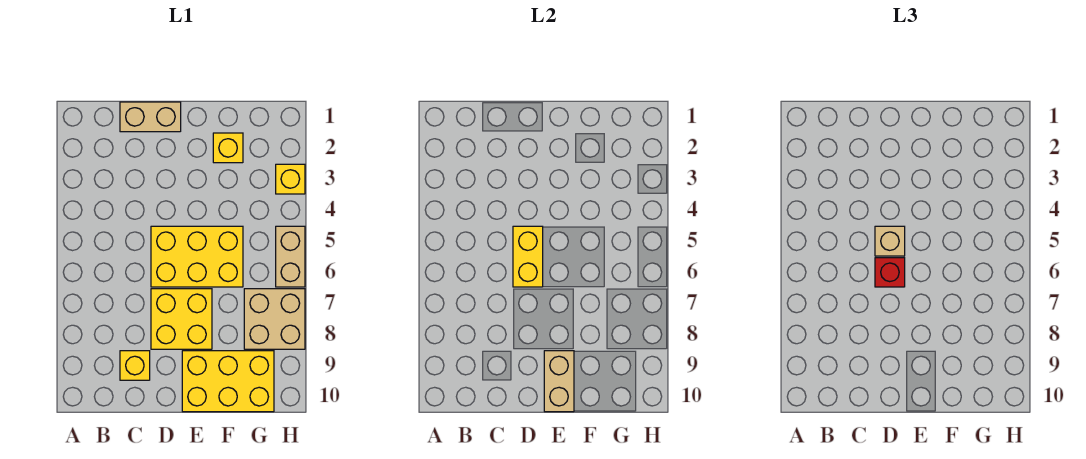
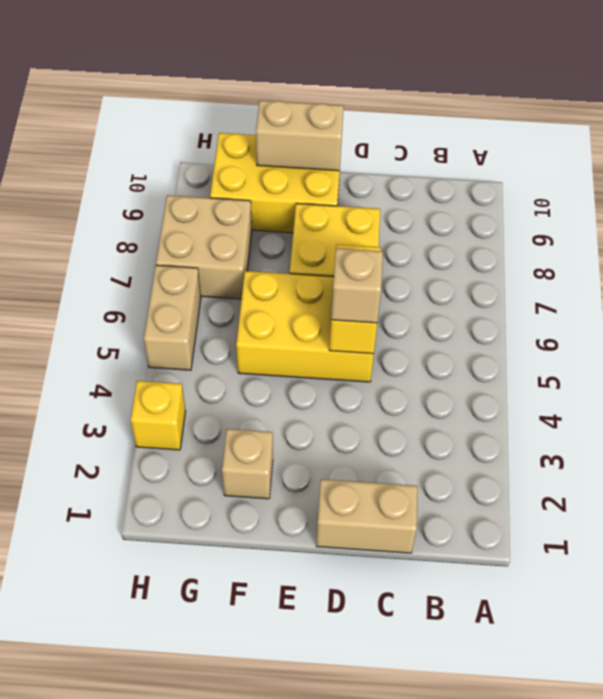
yellow brick C9 level 1 -> none
red brick D6 level 3 -> none
tan brick E9:E10 level 2 -> tan brick E10:F10 level 2
yellow brick F2 level 1 -> tan brick F2 level 1

